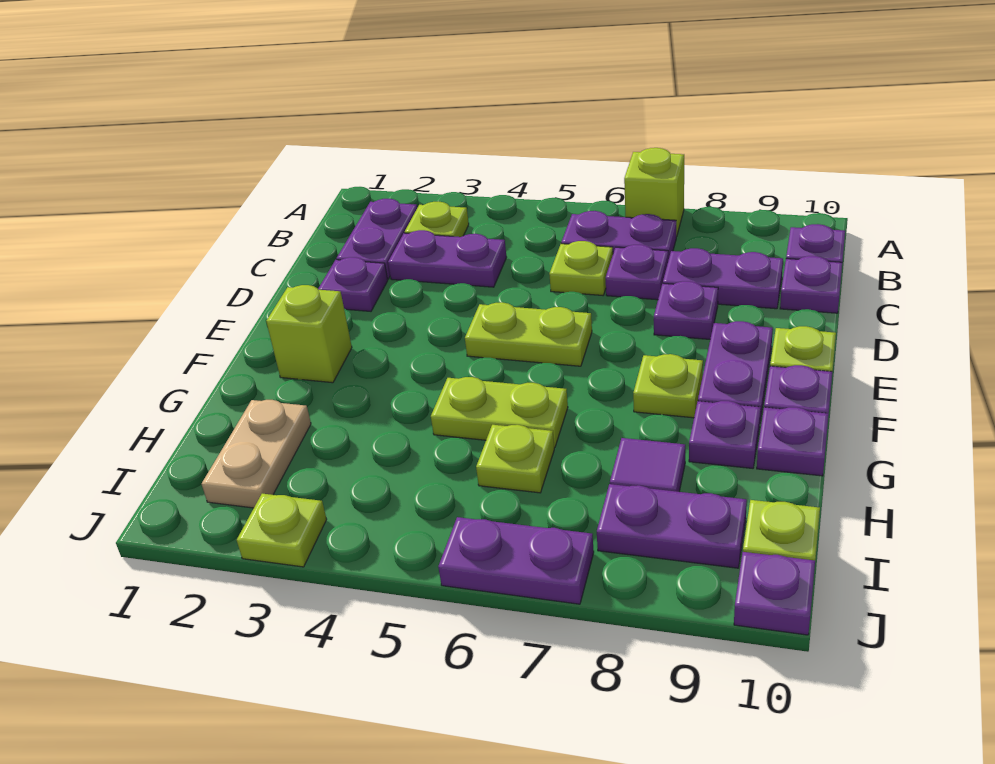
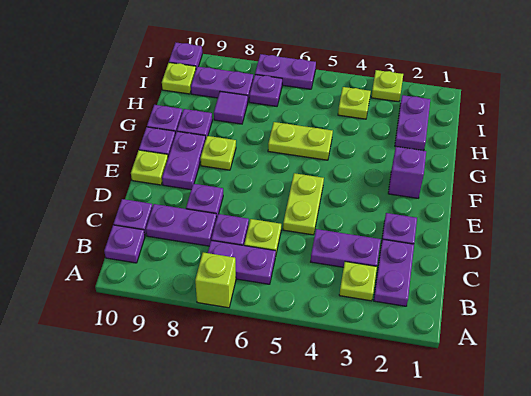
lime plate E5:E6 level 1 -> lime plate D5:E5 level 1
lime brick F2 level 1 -> purple brick F2 level 1
tan plate H2:I2 level 1 -> purple plate H2:I2 level 1
lime plate H6 level 1 -> lime plate I4 level 1
none -> purple plate I7 level 1

